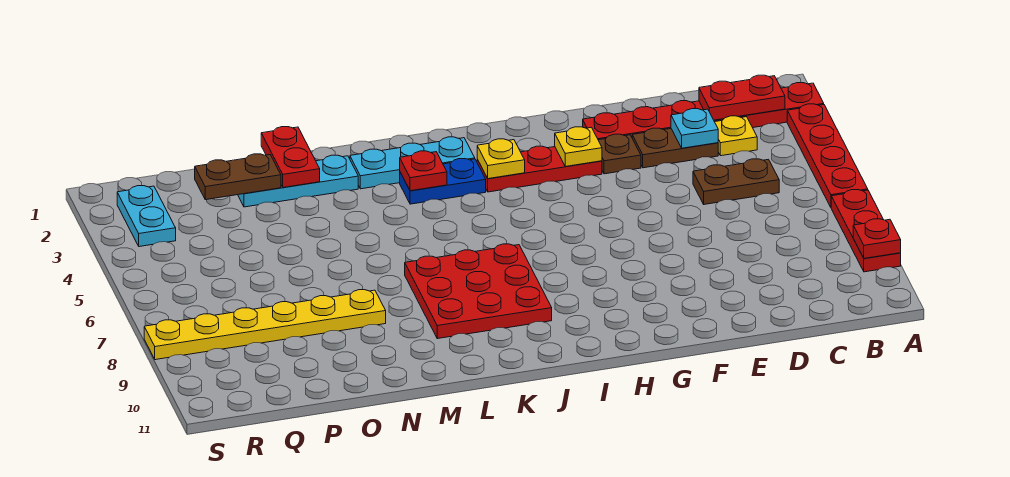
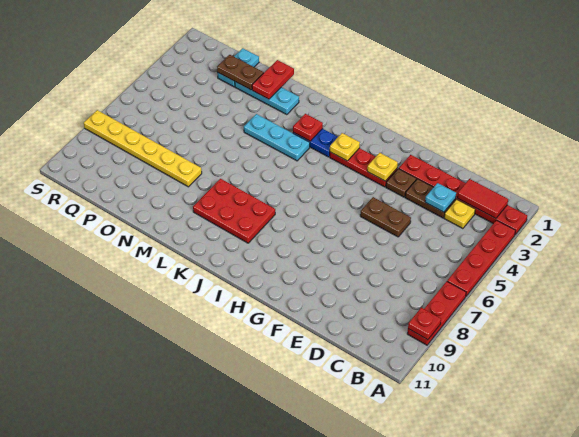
red plate B2:C2 level 2 -> red tile B2:C2 level 2
brown plate C5:D5 level 1 -> brown plate E5:F5 level 1
cyan plate J2:L2 level 1 -> cyan plate K4:M4 level 1
red plate J7:L9 level 1 -> red plate J8:L9 level 1
cyan plate R2:R3 level 1 -> cyan plate P1:P2 level 1

